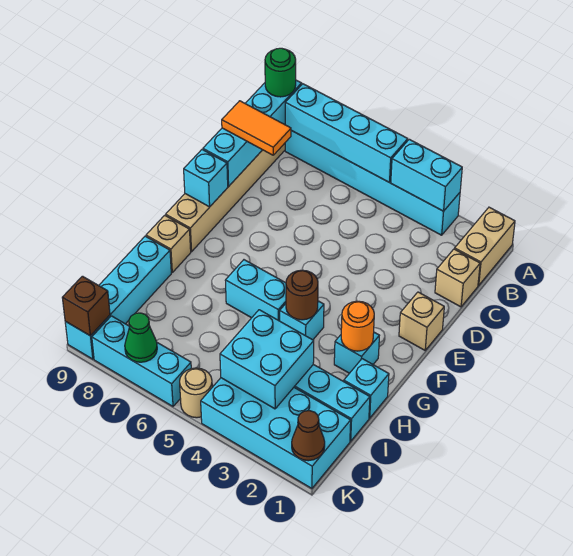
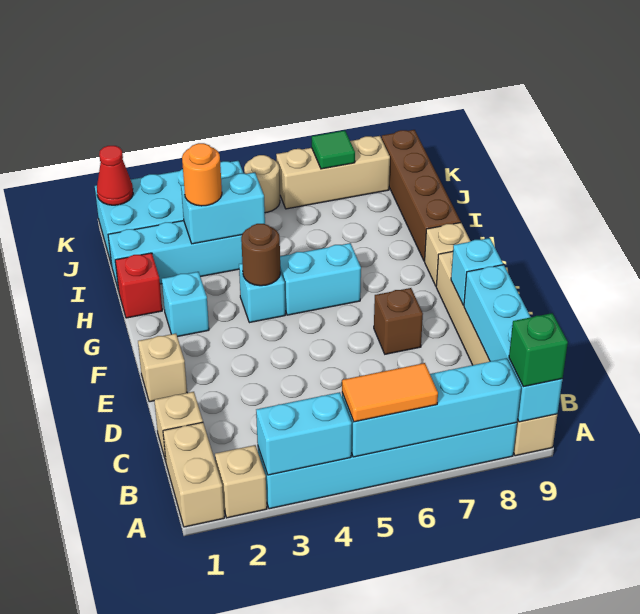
none -> tan brick A2 level 1
green round brick A9 level 3 -> green brick A9 level 3
orange tile C8:C9 level 3 -> orange tile A5:A6 level 3
orange round brick G2 level 2 -> orange round brick I3 level 3
cyan brick H1 level 1 -> red brick H1 level 1
cyan brick H9:K9 level 1 -> brown brick H9:K9 level 1
cyan brick I3:J4 level 2 -> cyan brick I3:I4 level 2
brown cone K1 level 2 -> red cone K1 level 2
cyan brick K6:K8 level 1 -> tan brick K6:K8 level 1
green cone K7 level 2 -> green tile K7 level 2
brown brick K9 level 2 -> brown brick E7 level 1

